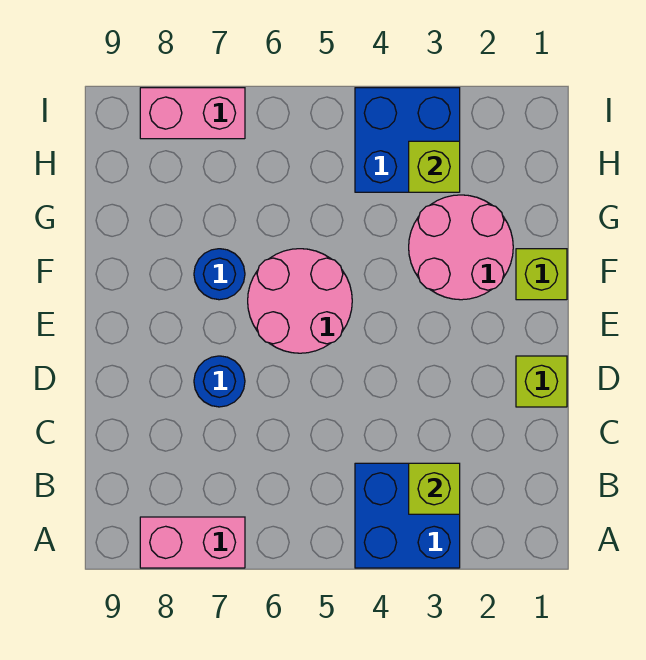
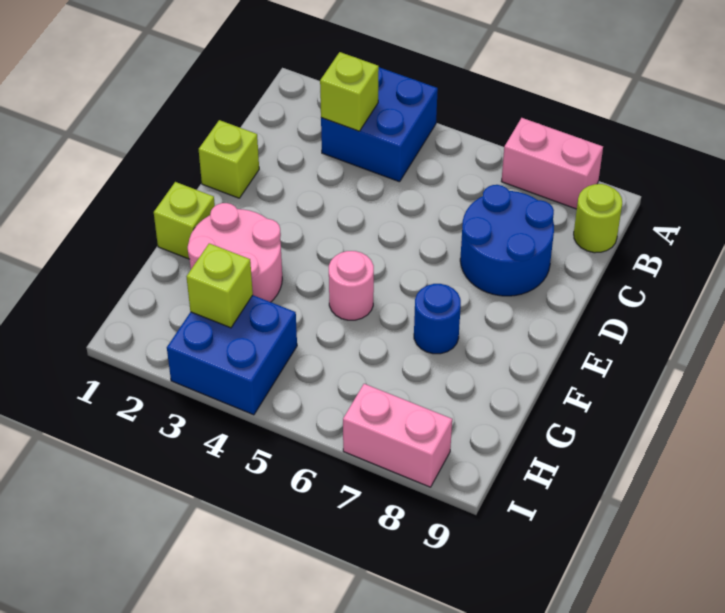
none -> lime round brick B9 level 1
blue round brick D7 level 1 -> blue round brick C7:D8 level 1
pink round brick E5:F6 level 1 -> pink round brick F5 level 1

